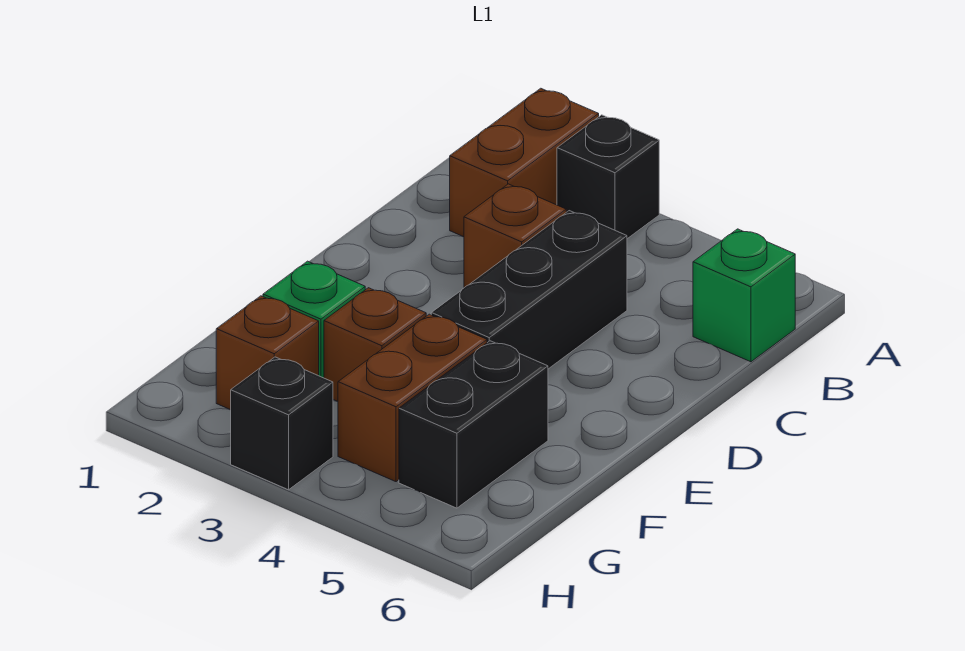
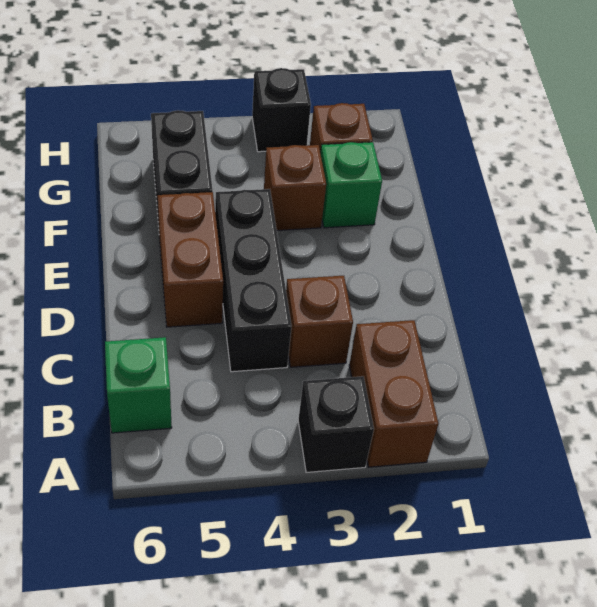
brown brick F4:G4 level 1 -> brown brick D5:E5 level 1

